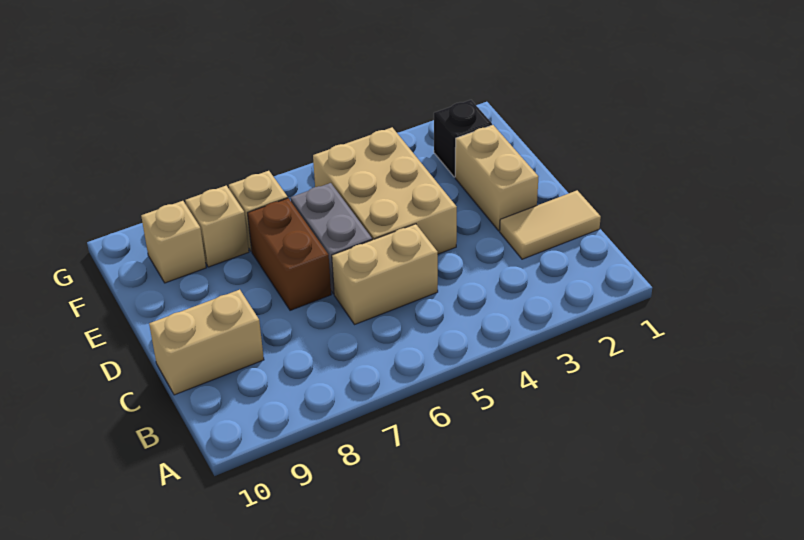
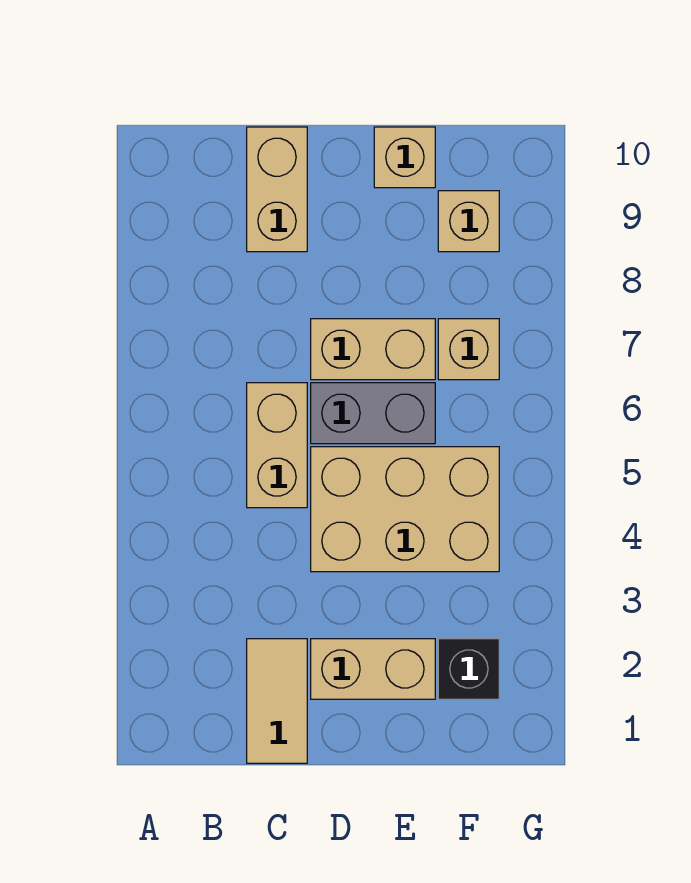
brown brick D7:E7 level 1 -> tan brick D7:E7 level 1
tan brick F8 level 1 -> tan brick E10 level 1

